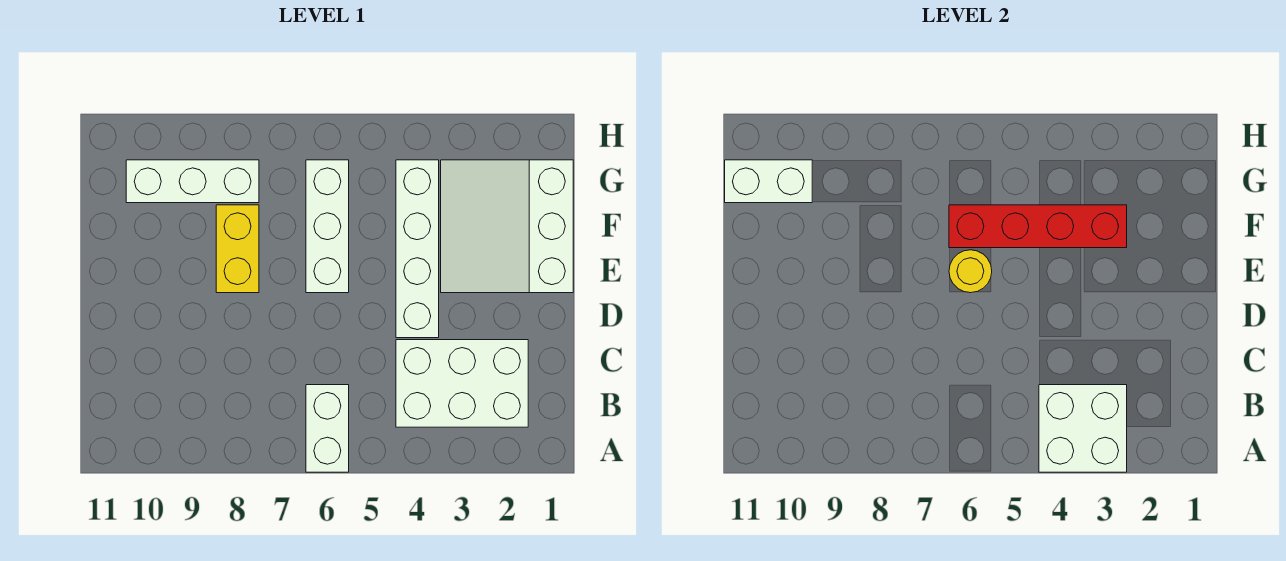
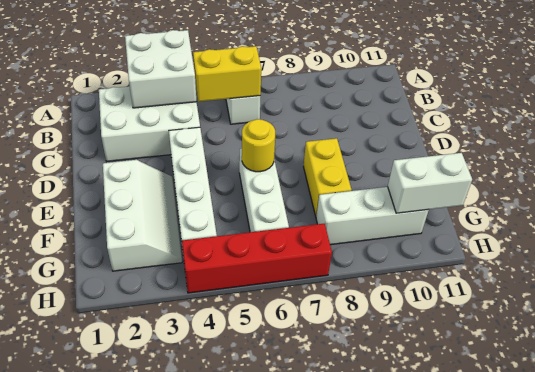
none -> yellow brick B5:B6 level 2
white slope E1:G3 level 1 top 1 -> white slope E2:G3 level 1 top 2
red brick F3:F6 level 2 -> red brick H4:H7 level 1

